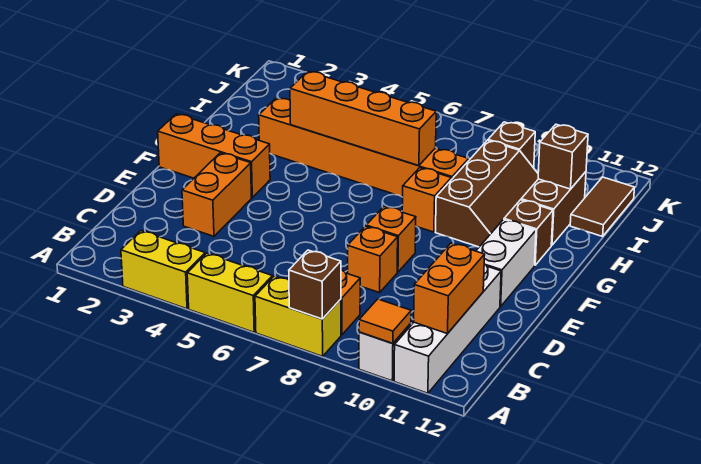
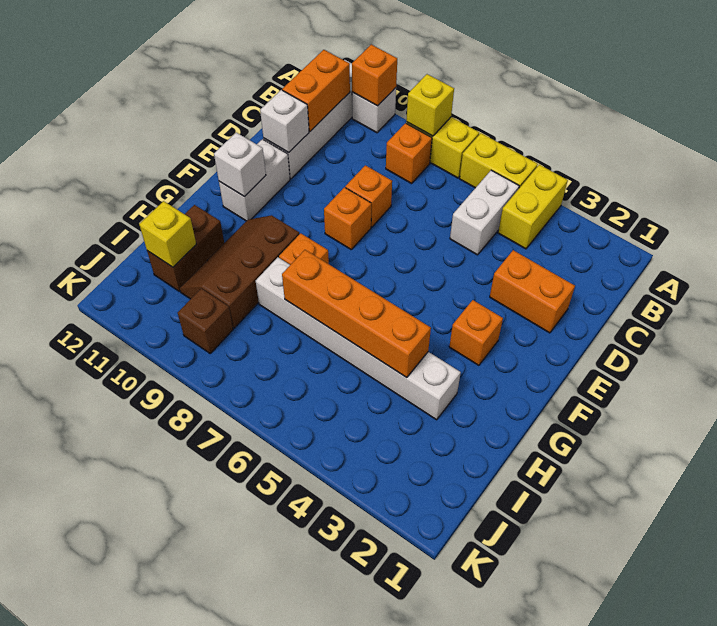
yellow brick A3:A4 level 1 -> yellow brick A4:B4 level 1
brown brick A8 level 2 -> yellow brick A8 level 2
orange tile A10 level 2 -> orange brick A10 level 2
none -> white brick B5:C5 level 1
orange brick D3:E3 level 1 -> orange brick D2:D3 level 1
none -> white brick D11 level 2
orange brick F1:F3 level 1 -> orange brick F3 level 1
none -> white brick F11 level 2
brown brick G11 level 1 -> none
orange brick H3:H8 level 1 -> white brick H3:H8 level 1
brown brick I11 level 2 -> yellow brick I11 level 2
brown tile I12:J12 level 1 -> none

